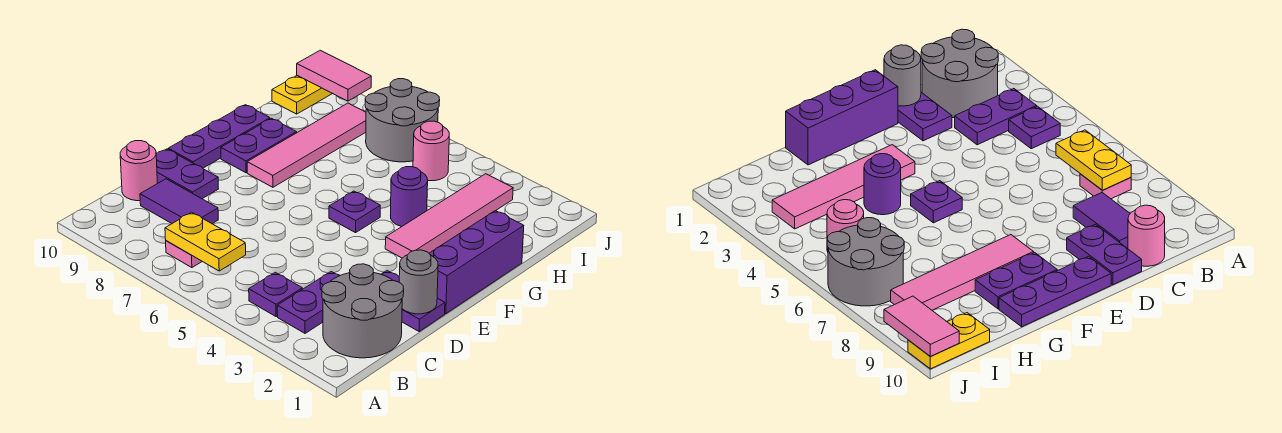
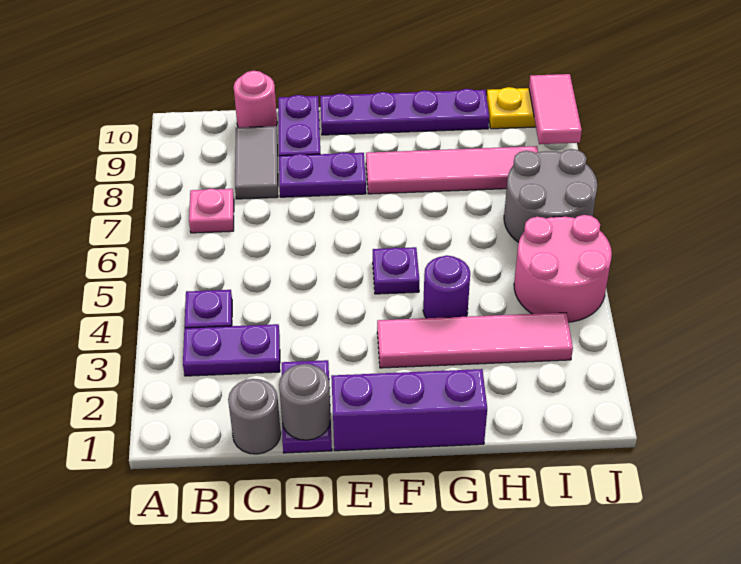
grey round brick B1:C2 level 1 -> grey round brick C1 level 1
yellow plate B6:B7 level 2 -> none
purple tile C8:C9 level 1 -> grey tile C8:C9 level 1
purple plate E10:G10 level 1 -> purple plate E10:H10 level 1
purple plate F9:G9 level 1 -> purple plate D8:E8 level 1
pink round brick I5 level 1 -> pink round brick I4:J5 level 1

